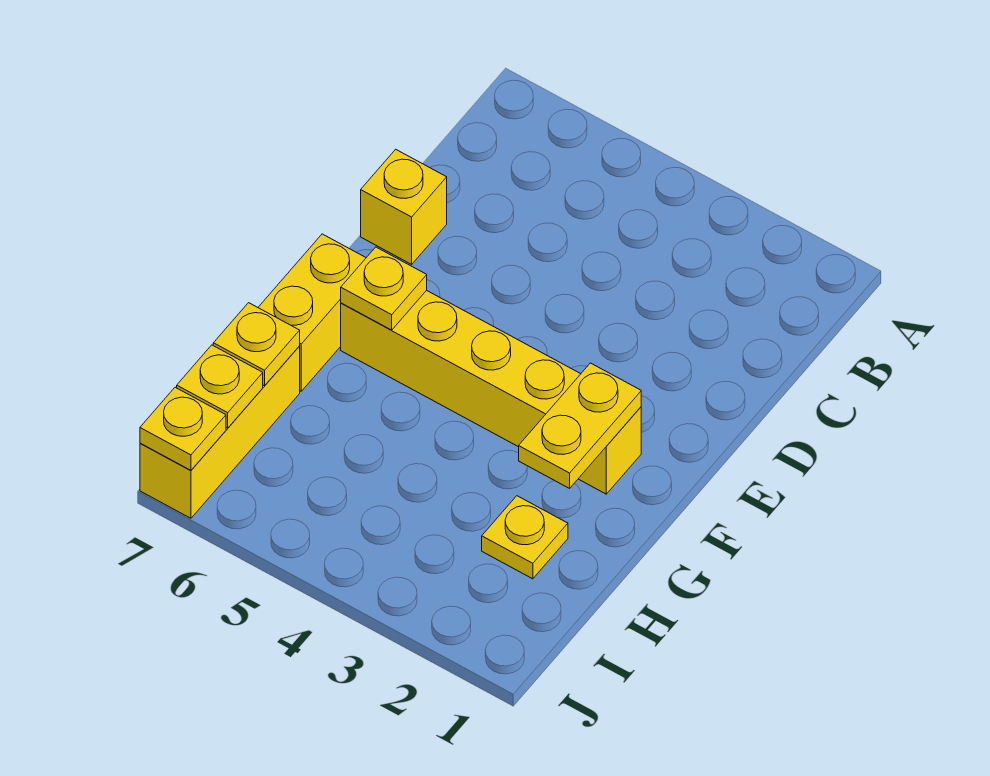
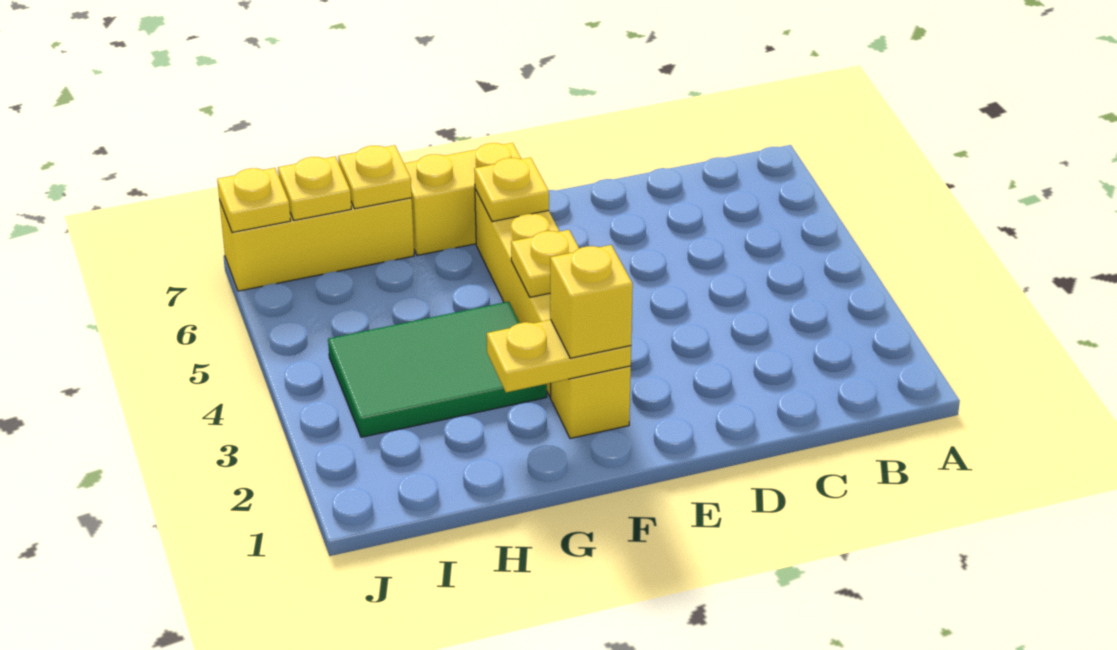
yellow brick D7 level 1 -> yellow brick F2 level 3
none -> green tile G3:I4 level 1
yellow plate H2 level 1 -> yellow plate F4 level 2

